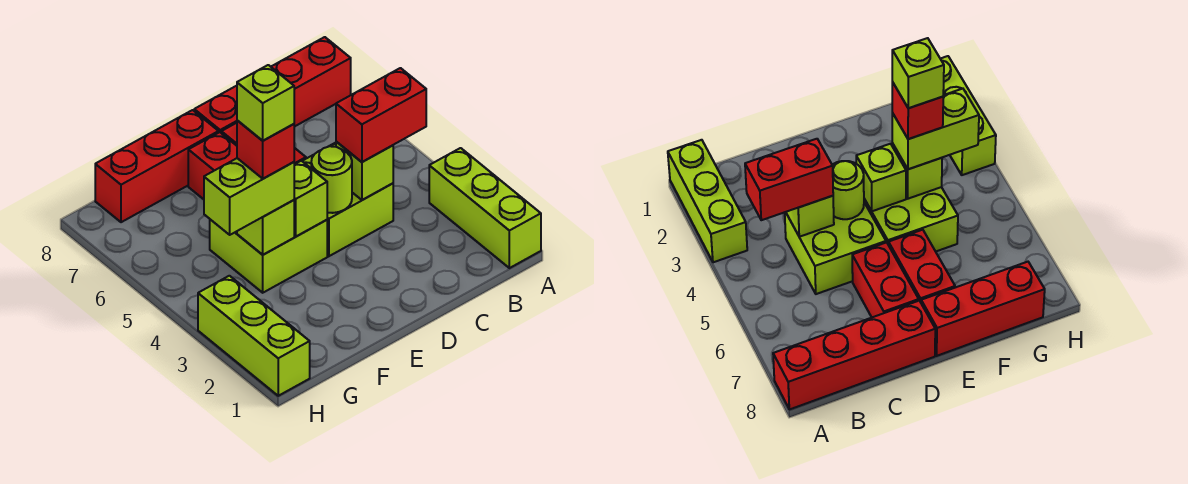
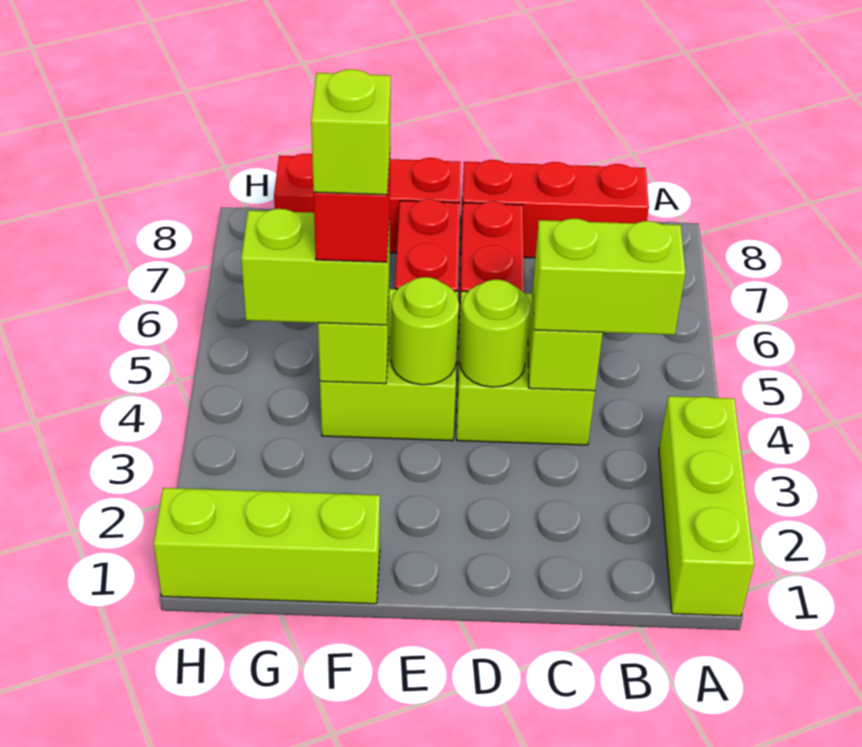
red brick A8:D8 level 1 -> red brick B8:D8 level 1
red brick B4:C4 level 3 -> lime brick B4:C4 level 3
lime brick E4 level 2 -> lime round brick E4 level 2
lime brick H1:H3 level 1 -> lime brick F1:H1 level 1

